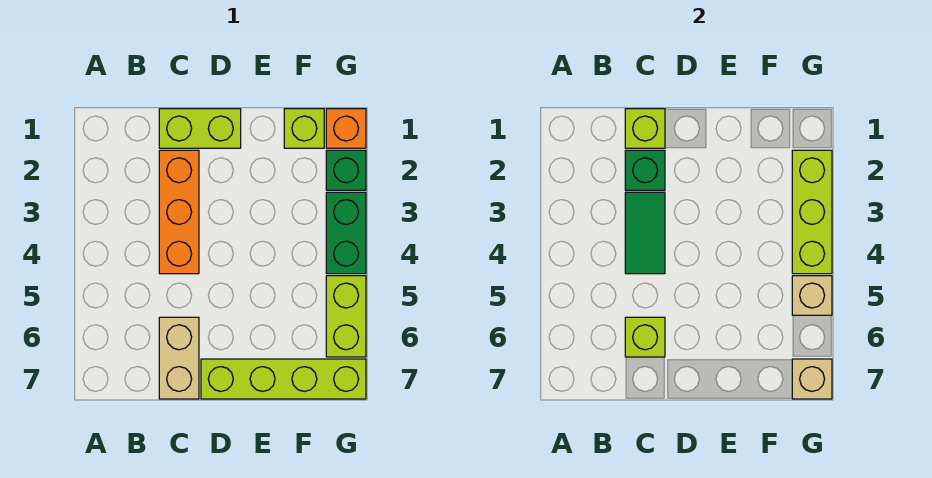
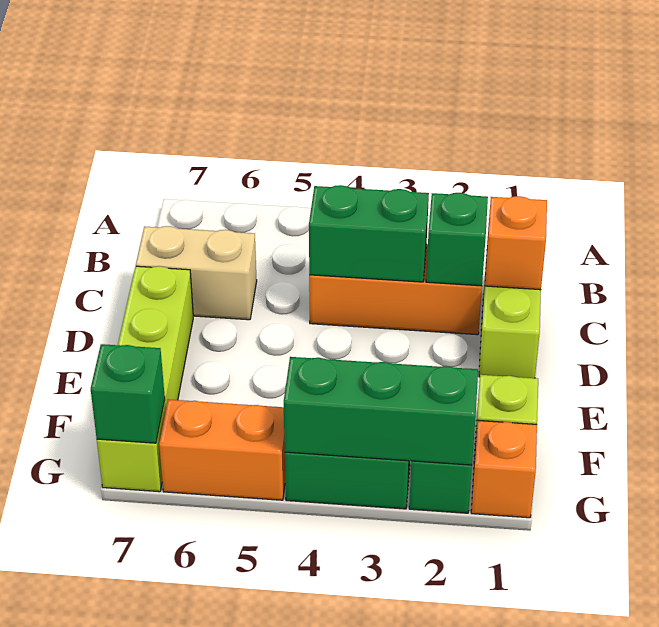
lime brick C1 level 2 -> orange brick C1 level 2
green tile C3:C4 level 2 -> green brick C3:C4 level 2
lime brick C6 level 2 -> none
lime brick G2:G4 level 2 -> green brick G2:G4 level 2
lime brick G5:G6 level 1 -> orange brick G5:G6 level 1
tan brick G5 level 2 -> none
tan brick G7 level 2 -> green brick G7 level 2

